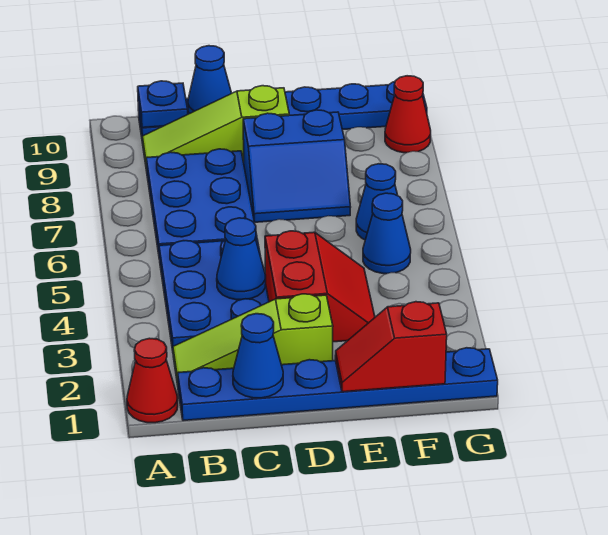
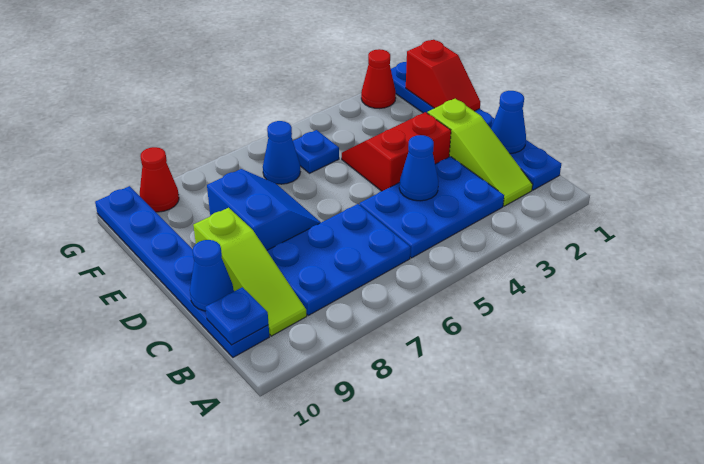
red cone A1 level 1 -> red cone G2 level 1
blue cone F5 level 1 -> blue plate F5 level 1

